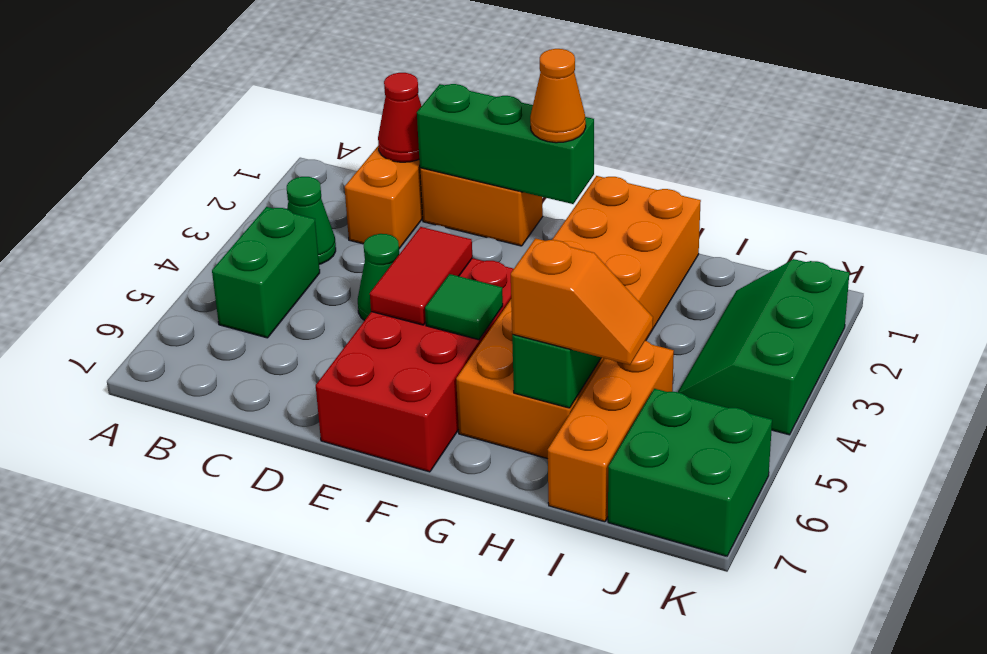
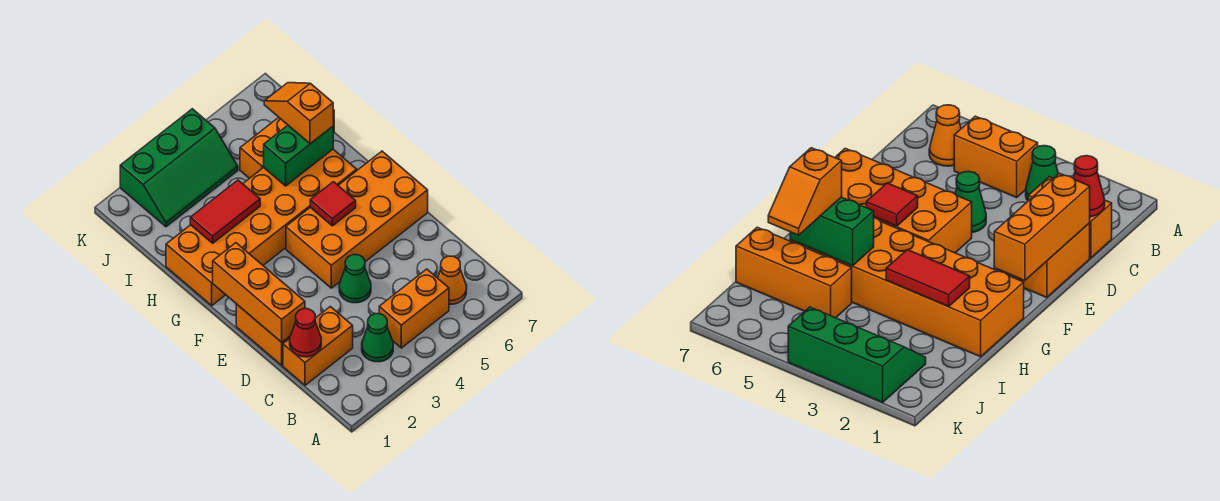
green brick B4:B5 level 1 -> orange brick B4:B5 level 1
green brick D1:F1 level 2 -> orange brick D1:F1 level 2
red brick E4:F7 level 1 -> orange brick E4:F7 level 1
red tile E4:E5 level 2 -> red tile H2:H3 level 2
orange cone F1 level 3 -> orange cone B6 level 1
green tile F5 level 2 -> red tile F5 level 2
green brick J6:K7 level 1 -> none

